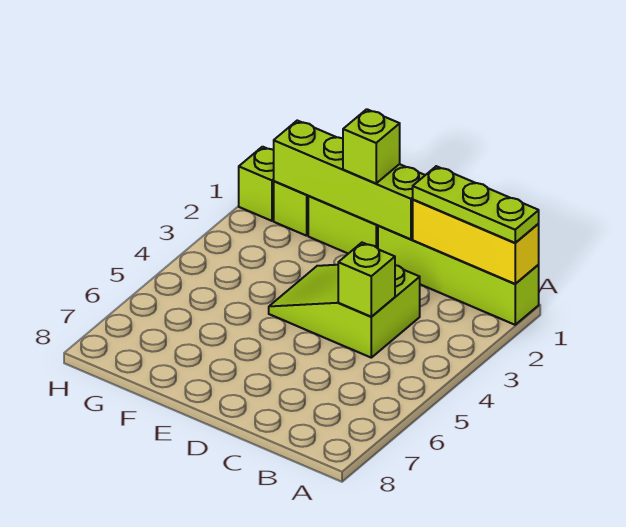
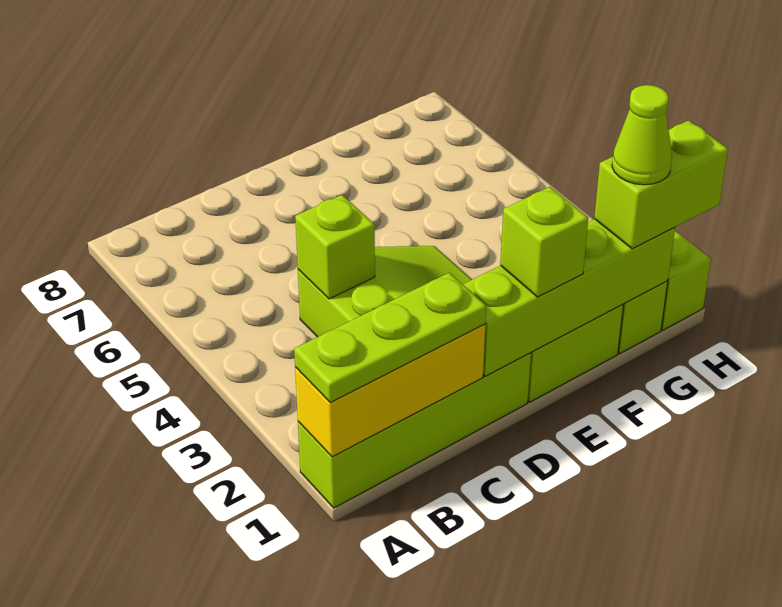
none -> lime brick G1:H1 level 3
none -> lime cone G1 level 4

